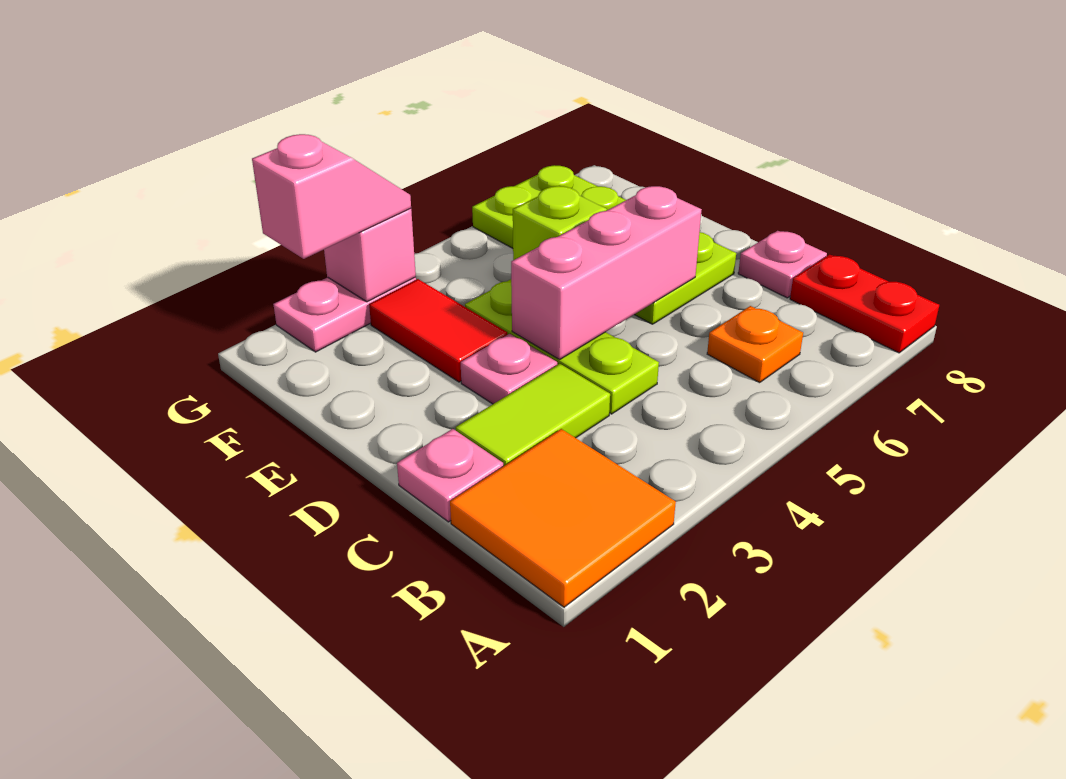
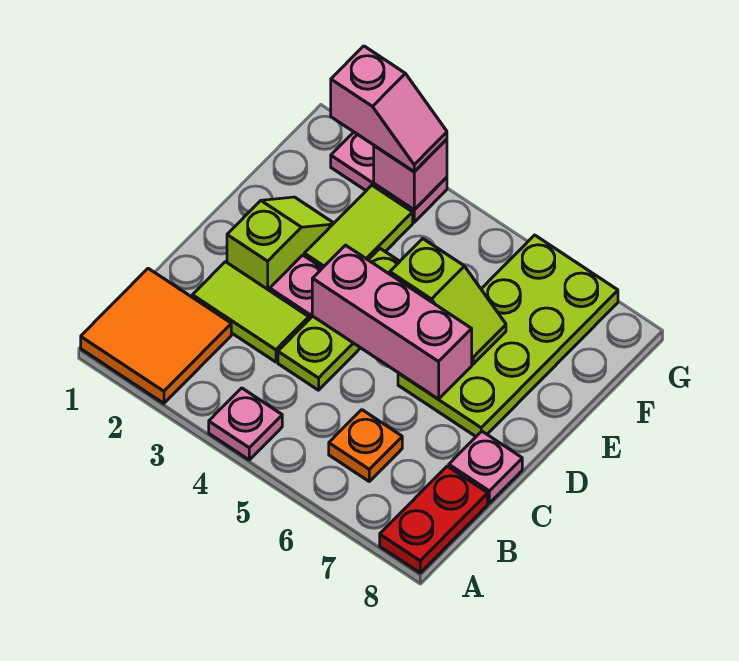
pink plate C1 level 1 -> pink plate A4 level 1
none -> lime slope D2:E2 level 1 top D
red tile E3:F3 level 1 -> lime tile E3:F3 level 1

